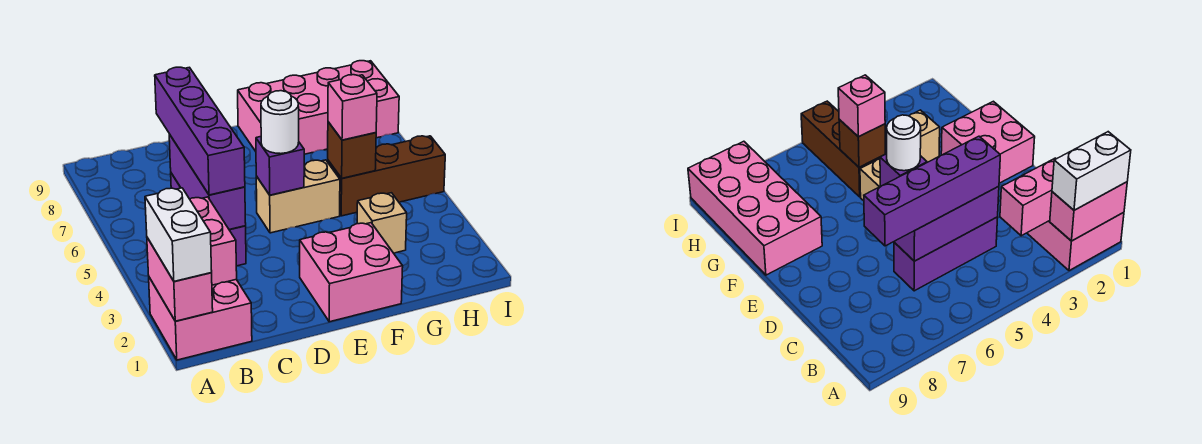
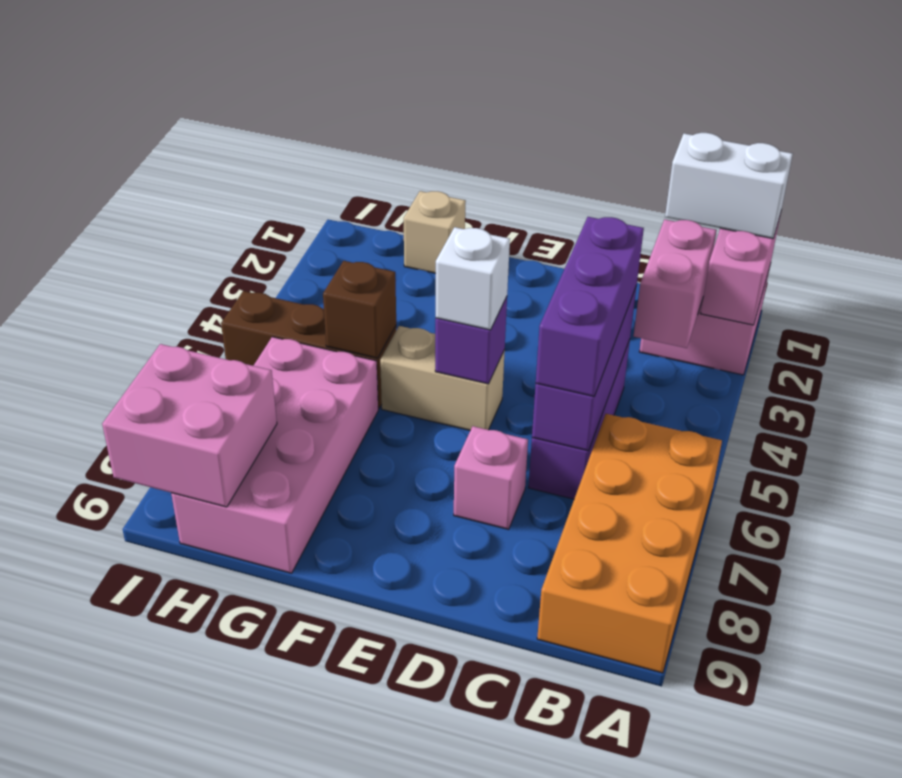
white brick A1:A2 level 3 -> white brick A1:B1 level 3
none -> orange brick A6:B9 level 1
purple brick C4:C7 level 3 -> purple brick C4:C6 level 3
pink brick E1:F2 level 1 -> pink brick H8:I9 level 2
white round brick E5 level 3 -> white brick E5 level 3
pink brick F8:I9 level 1 -> pink brick G6:H9 level 1
tan brick G3 level 1 -> tan brick G1 level 1
pink brick G5 level 3 -> pink brick D7 level 1

